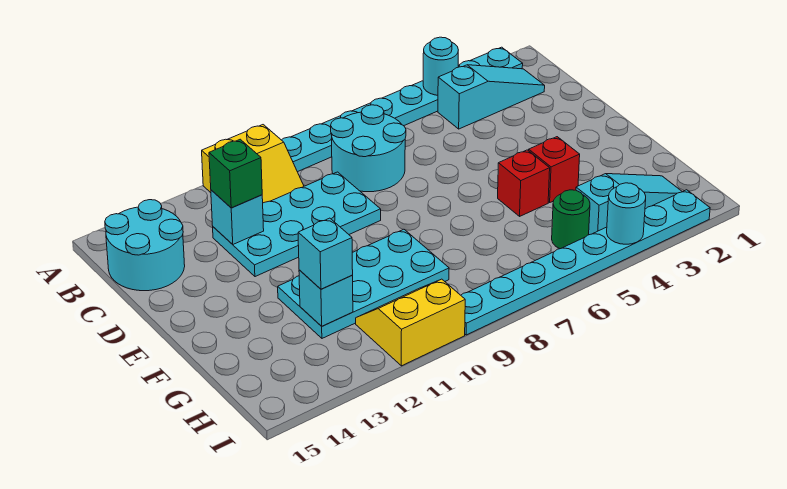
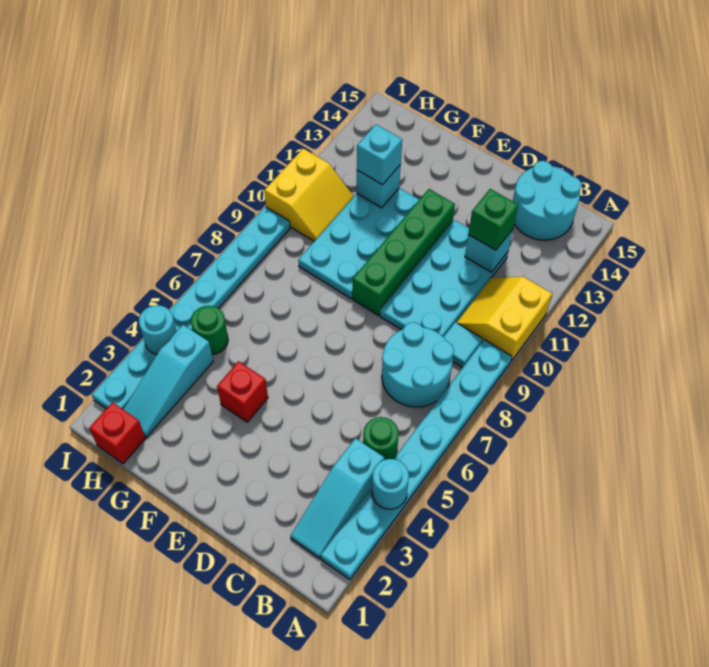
none -> green round brick B5 level 1
none -> cyan tile B9 level 1
none -> green brick E9:E12 level 1
red brick F5 level 1 -> red brick H1 level 1

